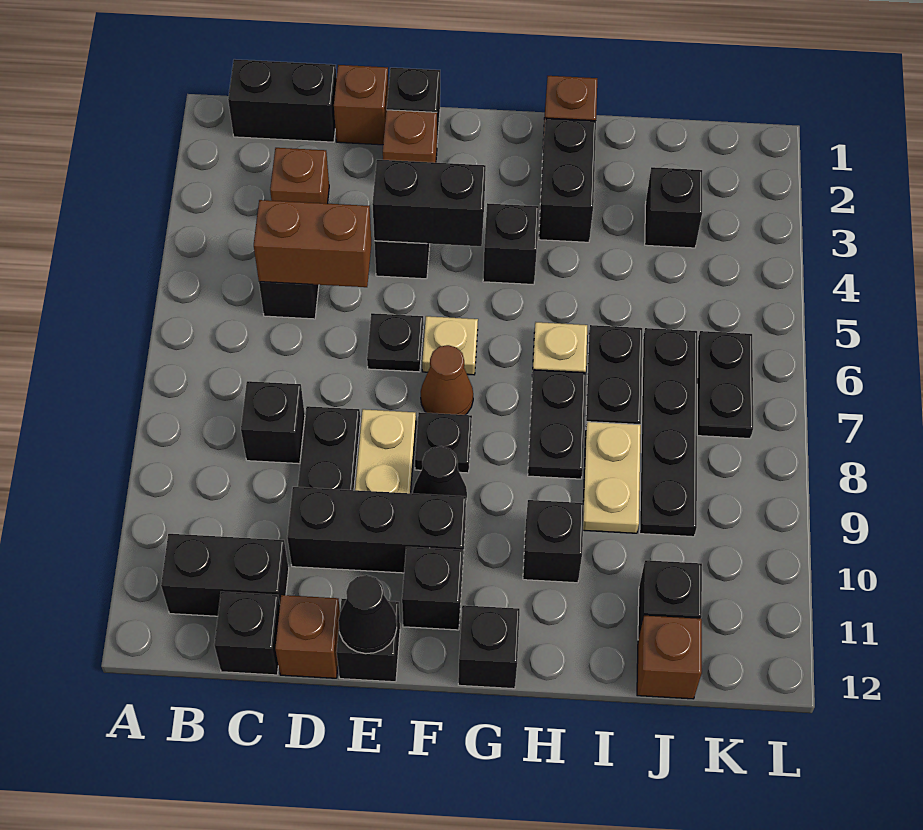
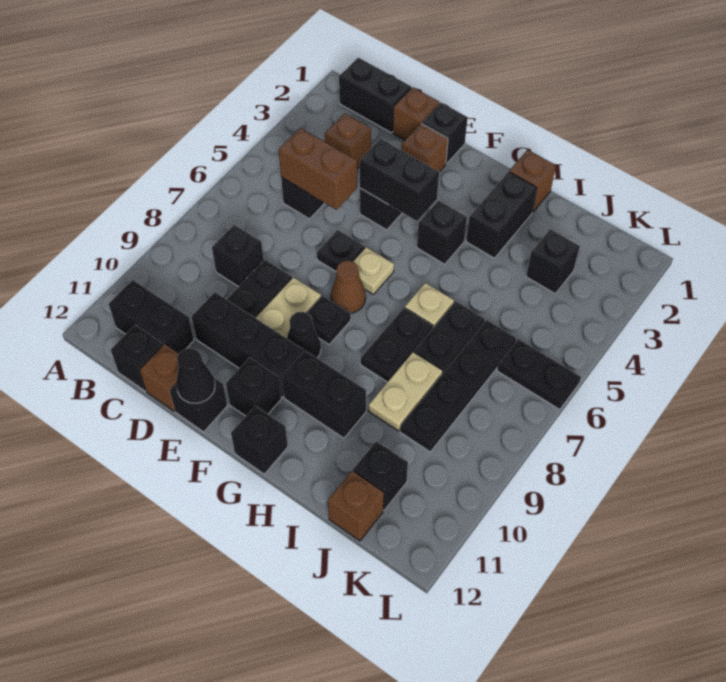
black brick H10 level 1 -> black brick G10:H10 level 1
black plate K6:K7 level 1 -> black plate K6:L6 level 1

